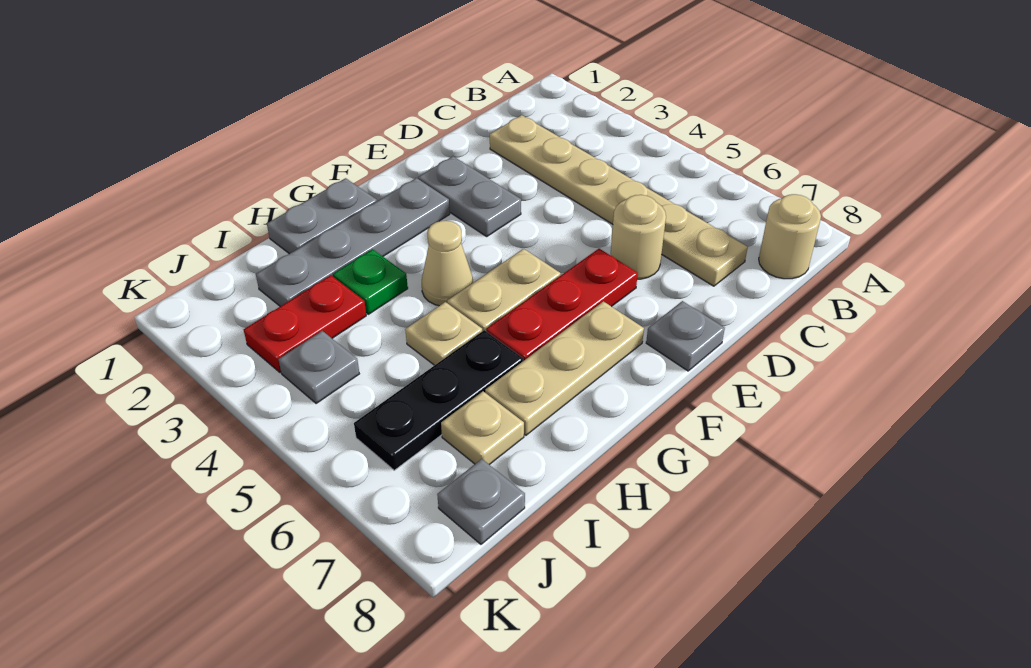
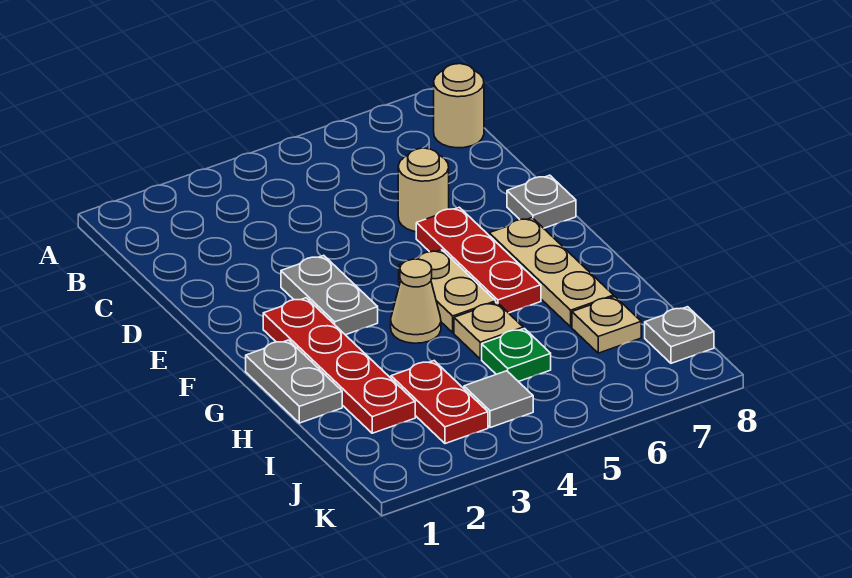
tan plate C2:C7 level 1 -> none
grey plate E2:E3 level 1 -> grey plate E3:F3 level 1
grey plate F2:I2 level 1 -> red plate F2:I2 level 1
green plate H3 level 1 -> green plate I5 level 1
black plate H6:J6 level 1 -> none
grey plate J4 level 1 -> grey tile J4 level 1

